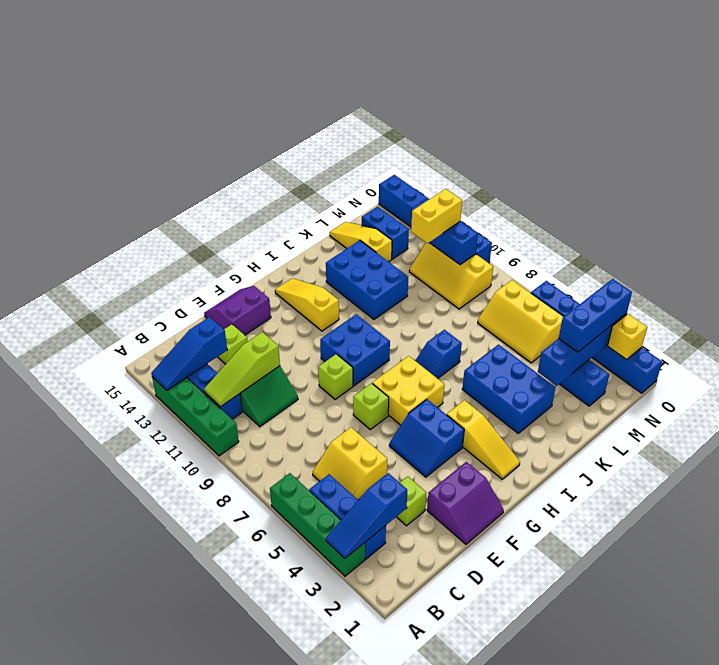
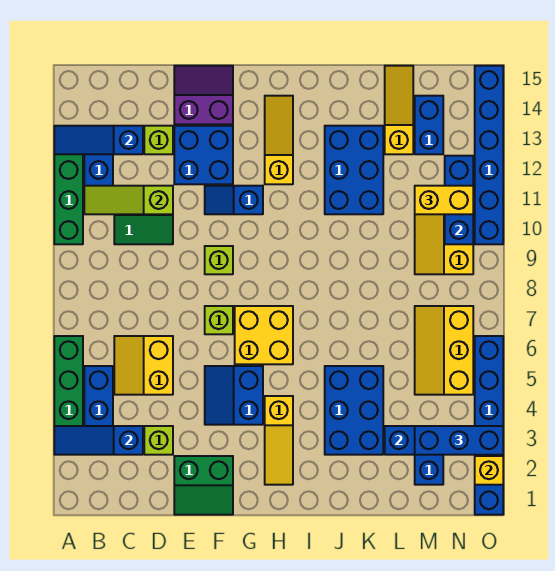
purple slope E1:F2 level 1 top 2 -> green slope E1:F2 level 1 top 2
blue brick G9:H10 level 1 -> blue brick E12:F13 level 1
blue slope I7:J7 level 1 top J -> blue slope F11:G11 level 1 top G

